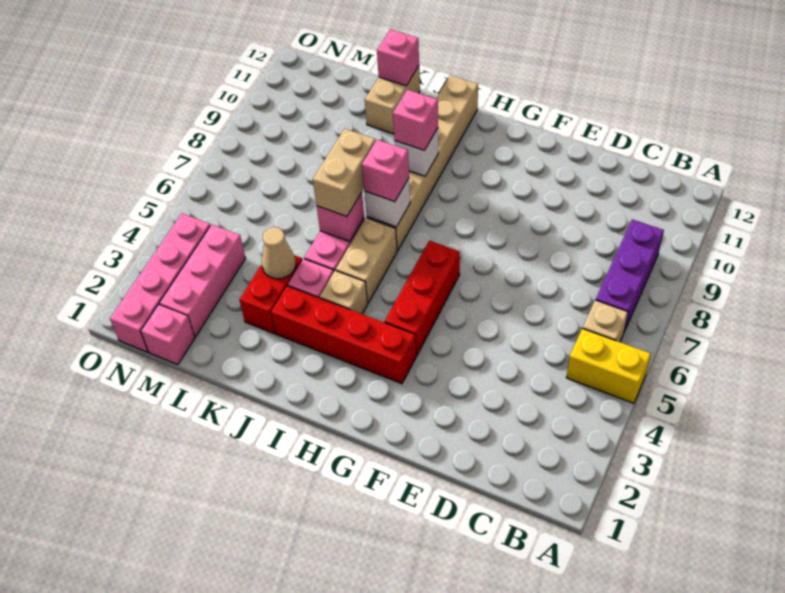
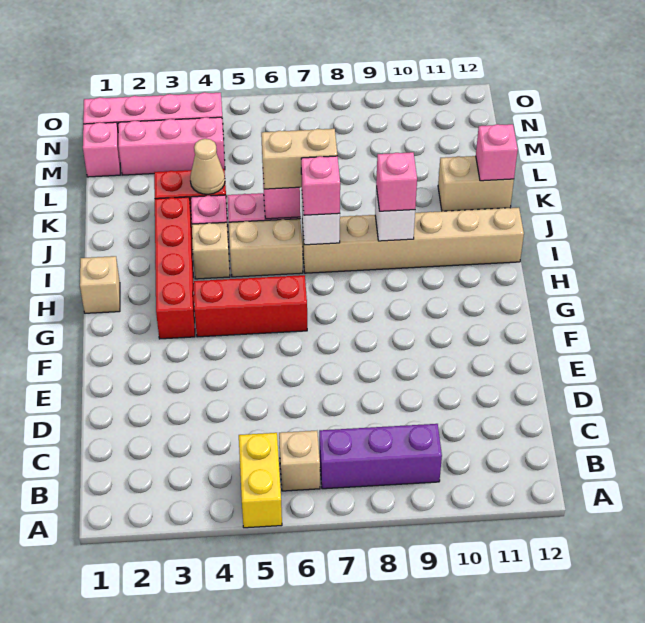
none -> tan brick H1 level 1

